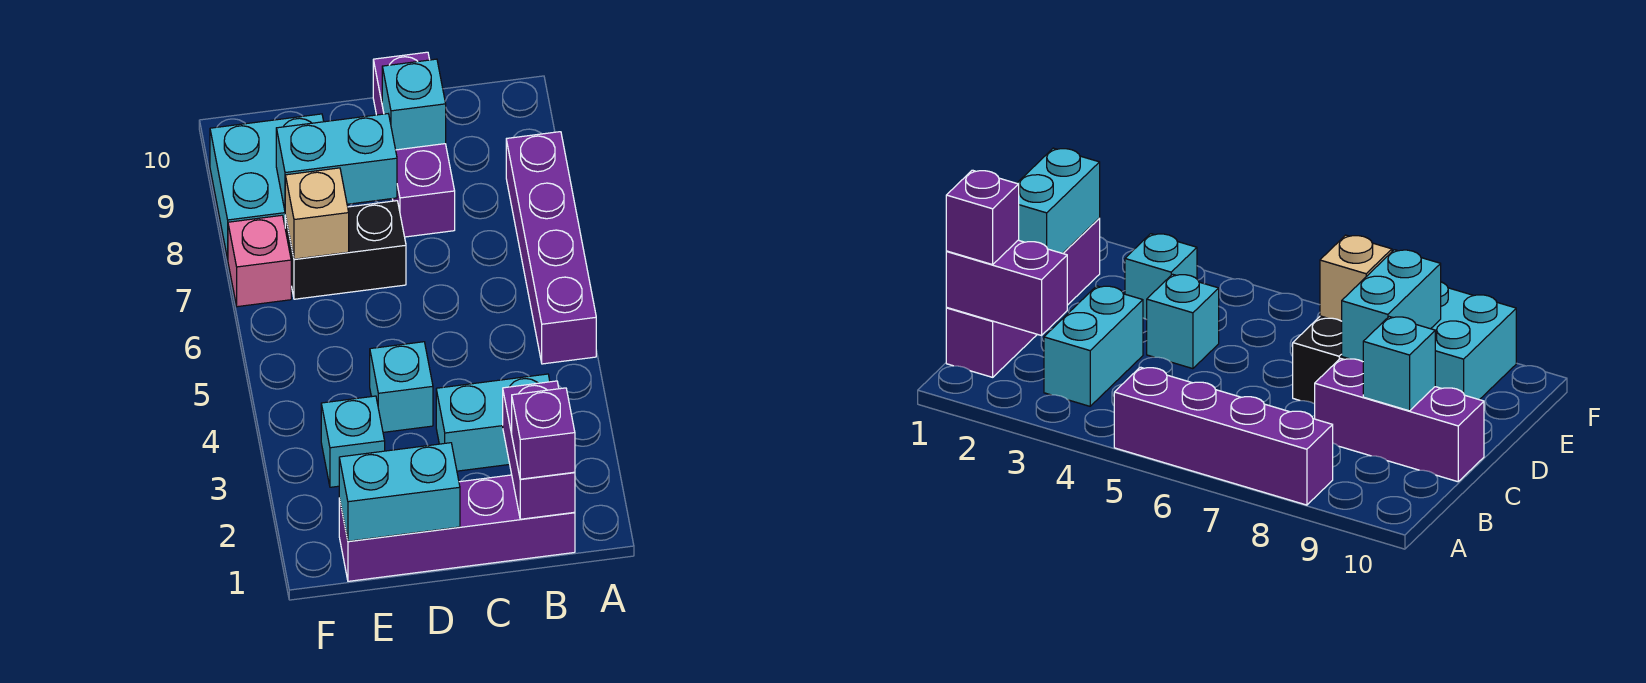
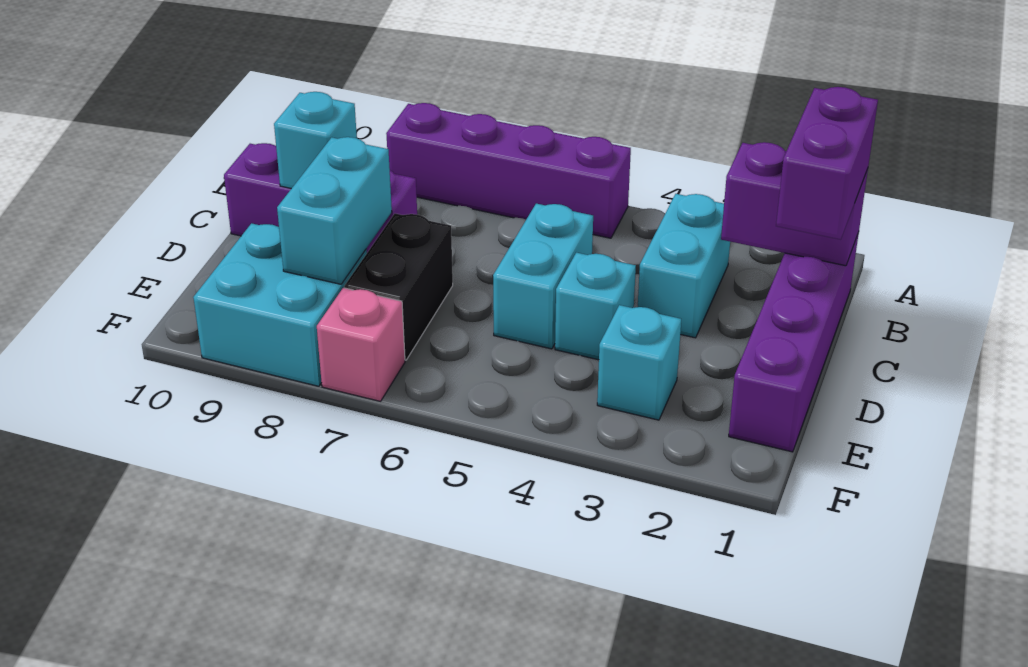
purple brick B1 level 3 -> purple brick B1:C1 level 3
cyan brick D1:E1 level 2 -> cyan brick C5:D5 level 1
tan brick E7 level 2 -> none

